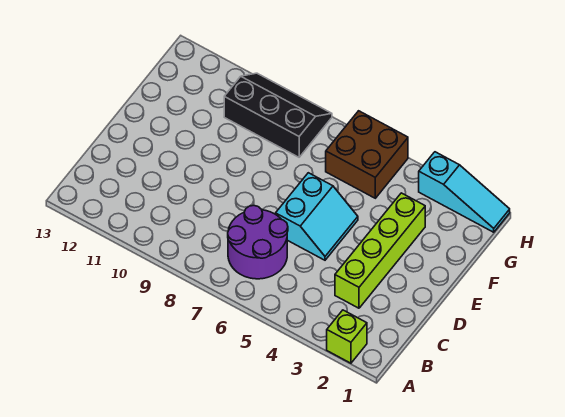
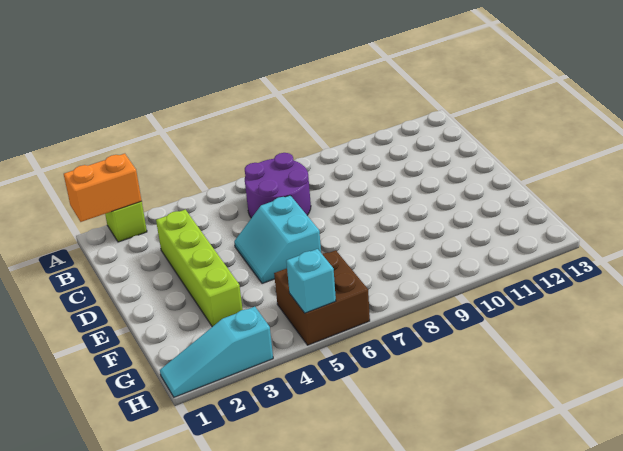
none -> orange brick A1:A2 level 2
black slope G8:H10 level 1 top G -> none
none -> cyan brick H5 level 2

